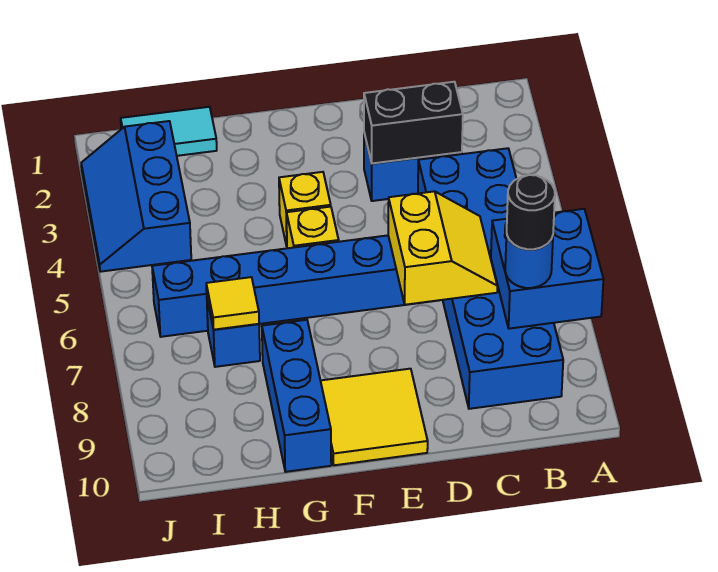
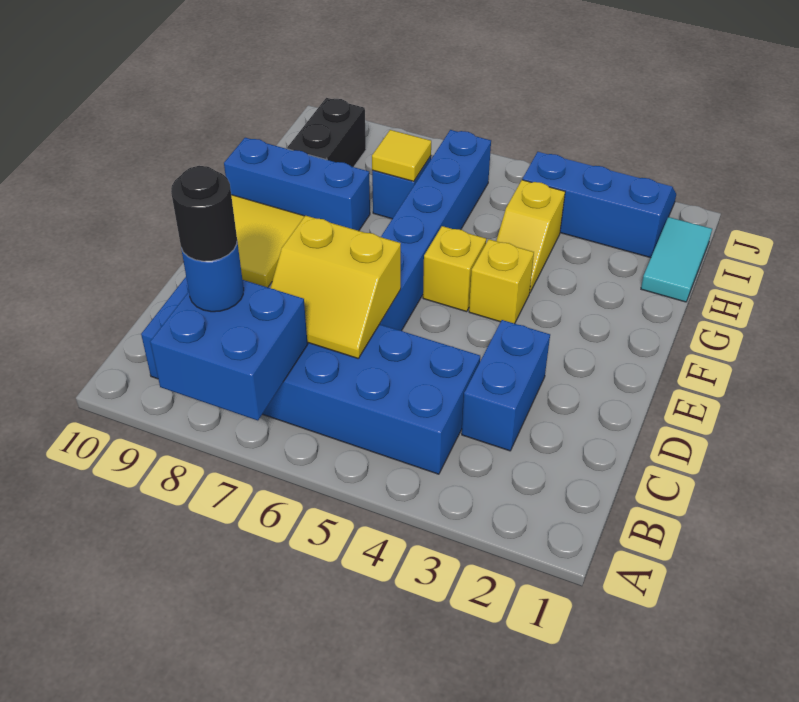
black brick C3:D3 level 2 -> black brick H9:I9 level 1
none -> yellow slope G4:H4 level 1 top H

